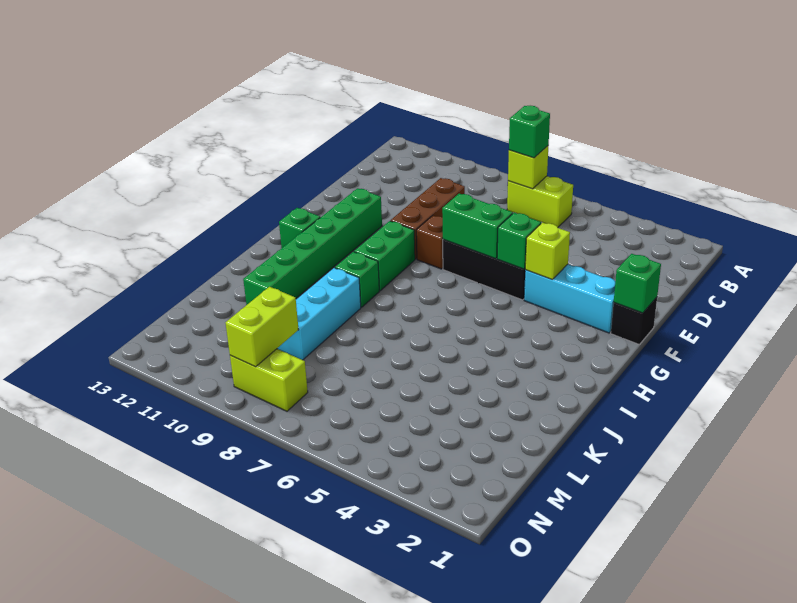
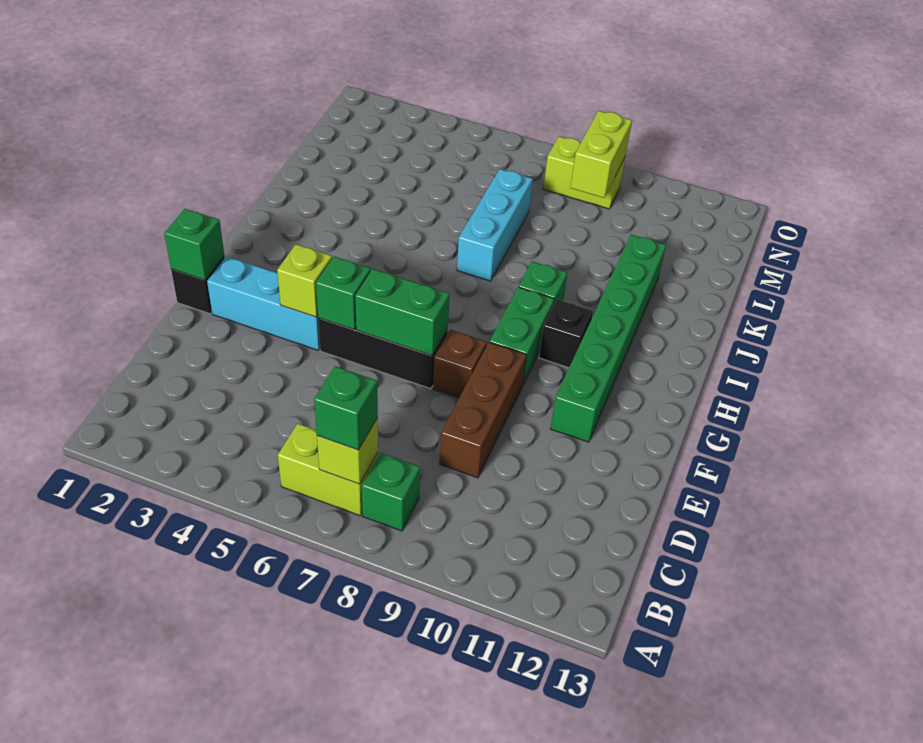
none -> black brick H10 level 1
green brick H12 level 1 -> green brick B8 level 1
cyan brick J9:L9 level 1 -> cyan brick J7:L7 level 1

